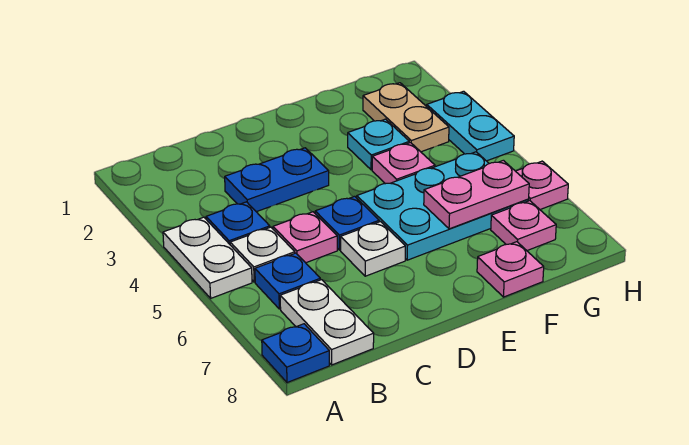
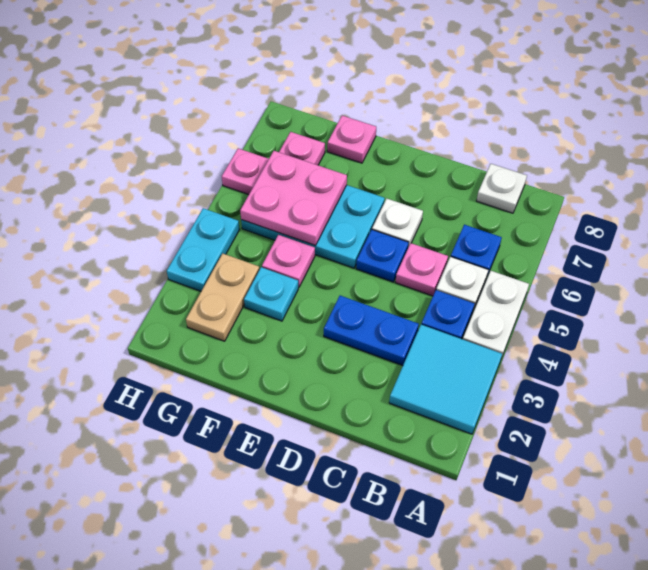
none -> cyan tile A2:B3 level 1
blue plate A8 level 1 -> none
white plate B7:B8 level 1 -> white plate B8 level 1
pink plate F6:G6 level 2 -> pink plate F5:G6 level 2

